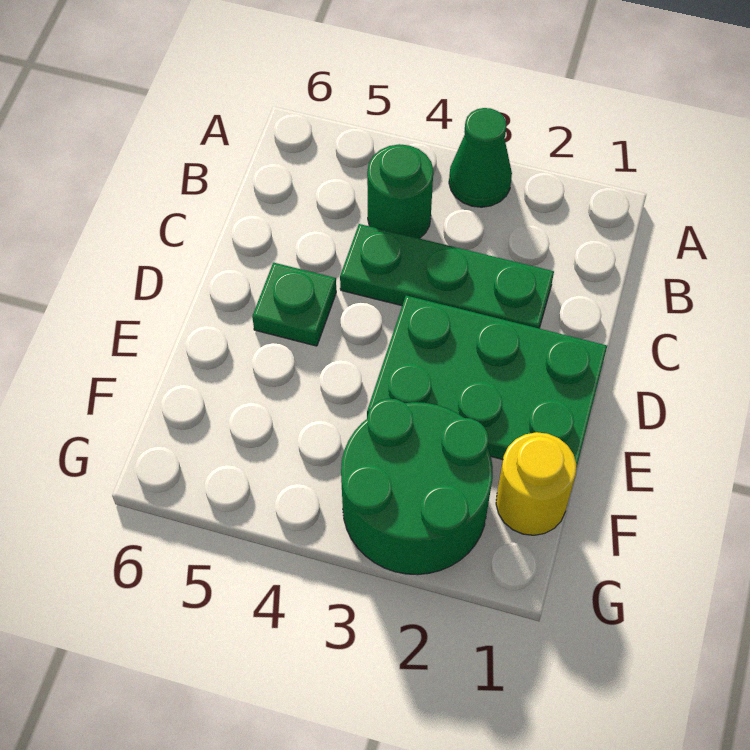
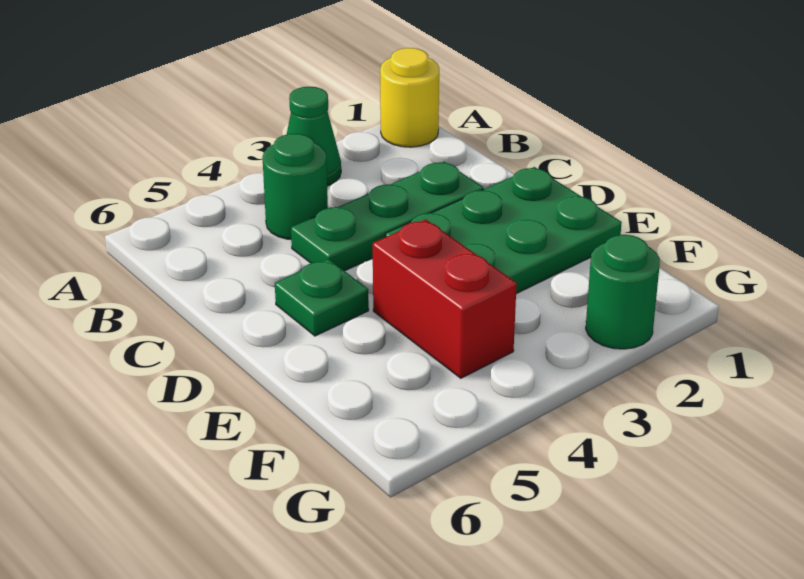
none -> red brick E4:F4 level 1
yellow round brick F1 level 1 -> yellow round brick A1 level 1
green round brick F2:G3 level 1 -> green round brick G2 level 1

